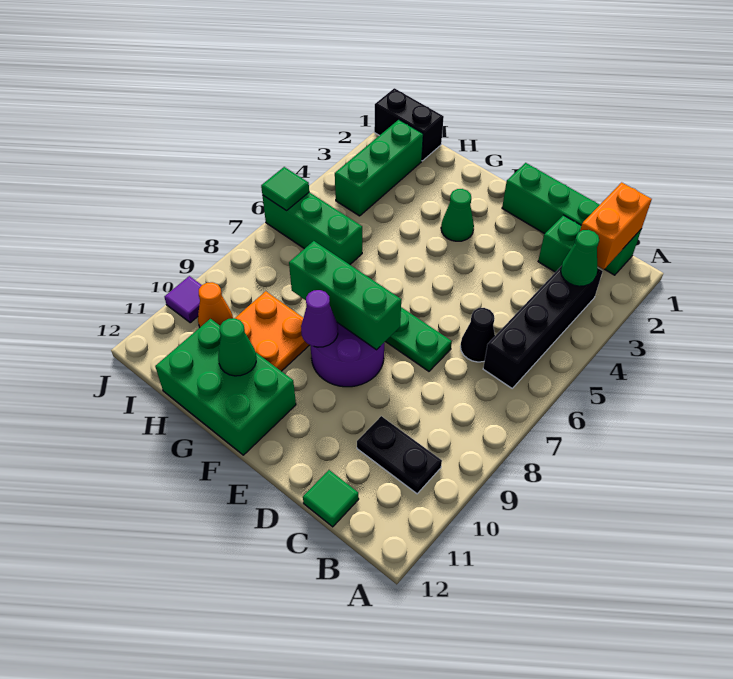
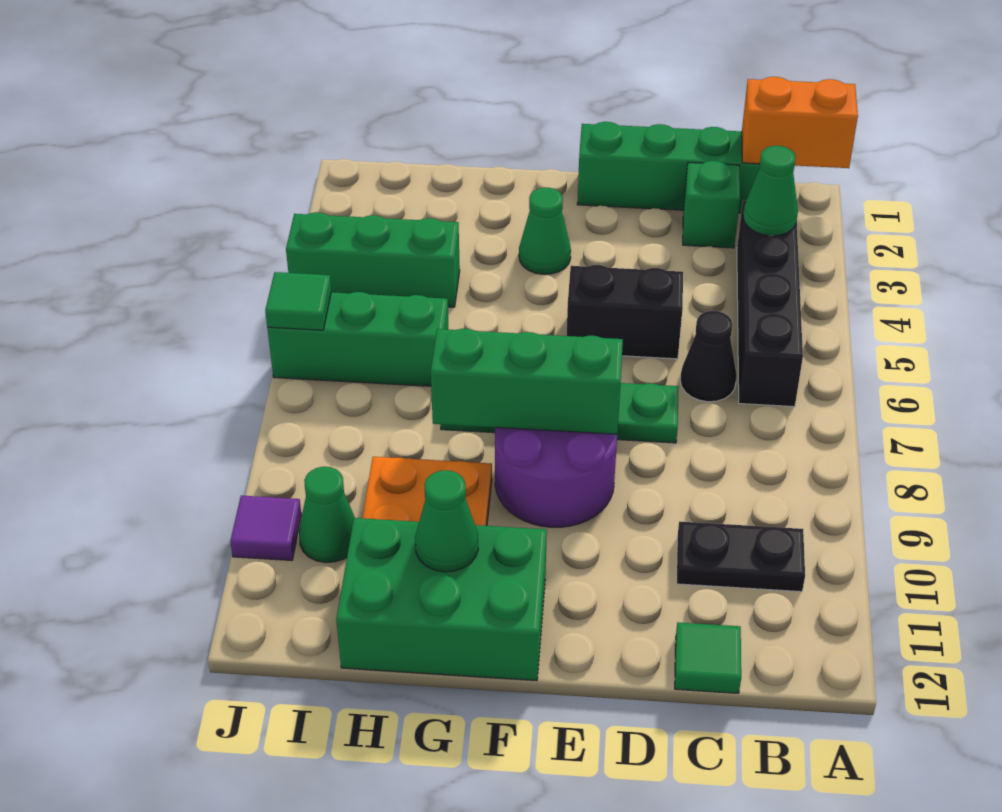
orange brick B1:B2 level 2 -> orange brick A1:B1 level 2
purple cone F9 level 2 -> none
black brick I1:J1 level 1 -> black brick D5:E5 level 1
green brick I2:I4 level 1 -> green brick H4:J4 level 1
orange cone I10 level 1 -> green cone I10 level 1

